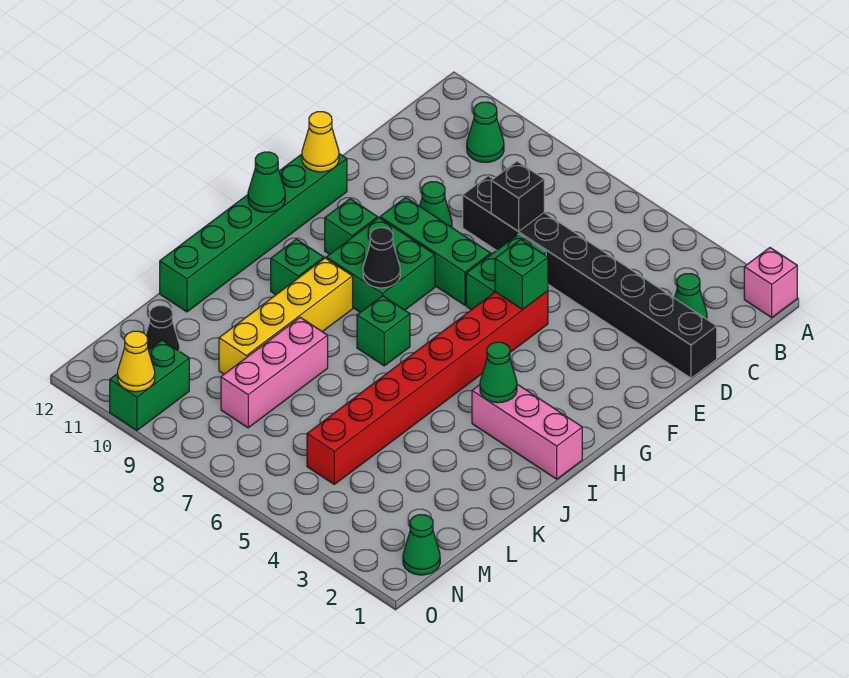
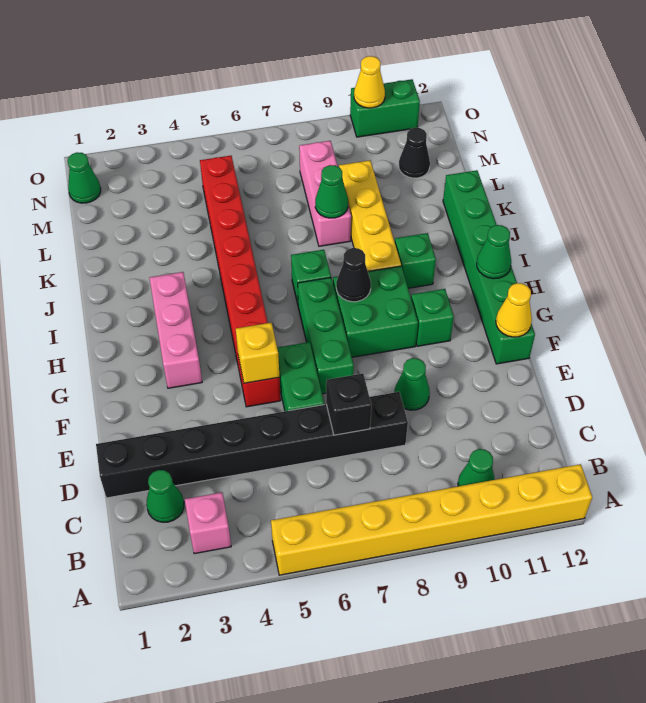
pink brick A1 level 1 -> pink brick B3 level 1
none -> yellow brick A5:A12 level 1
green brick F5 level 2 -> yellow brick F5 level 2
green brick F7:F9 level 1 -> green brick F7:H7 level 1
pink brick I1:I3 level 1 -> pink brick G3:I3 level 1
green cone I3 level 2 -> green cone K8 level 2
green brick N10:O10 level 1 -> green brick O10:O11 level 1

